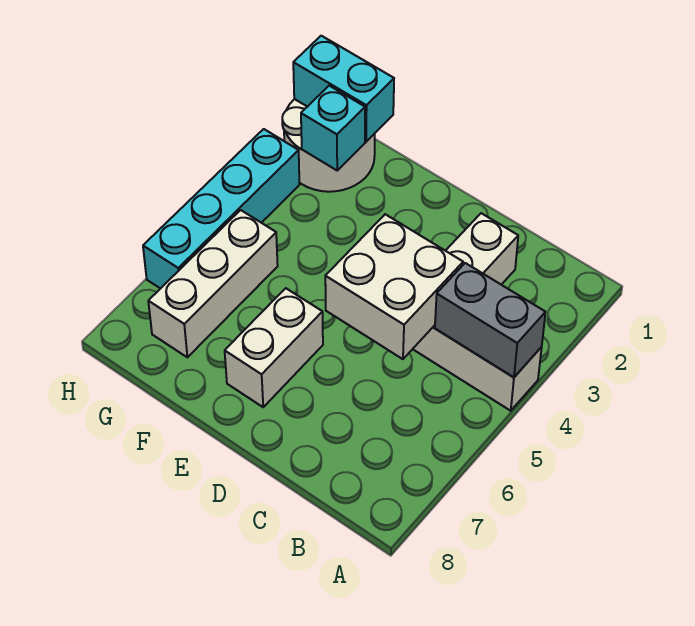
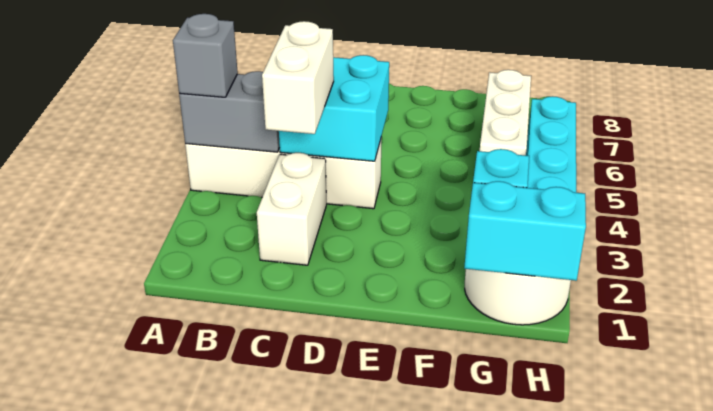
none -> grey brick A4 level 3
white brick C4:D5 level 2 -> cyan brick C4:D5 level 2
white brick E6:E7 level 1 -> white brick C3:C4 level 3

